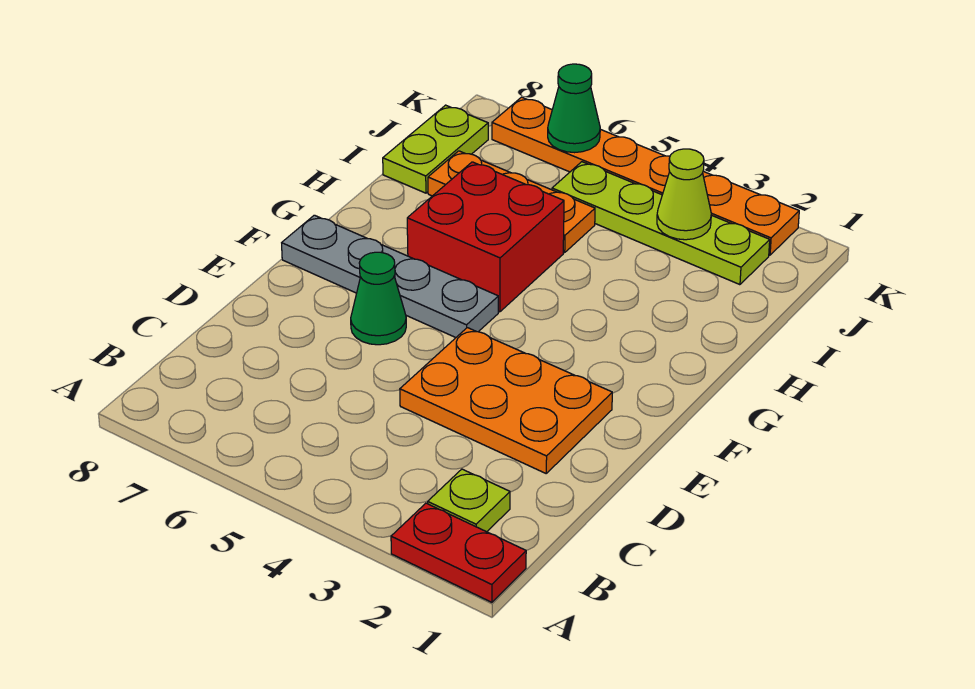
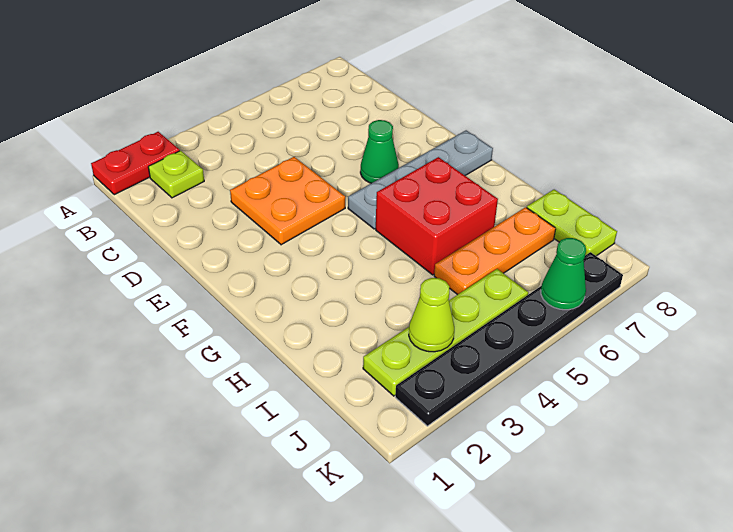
orange plate D2:E4 level 1 -> orange plate D3:E4 level 1
orange plate K2:K7 level 1 -> black plate K2:K7 level 1

